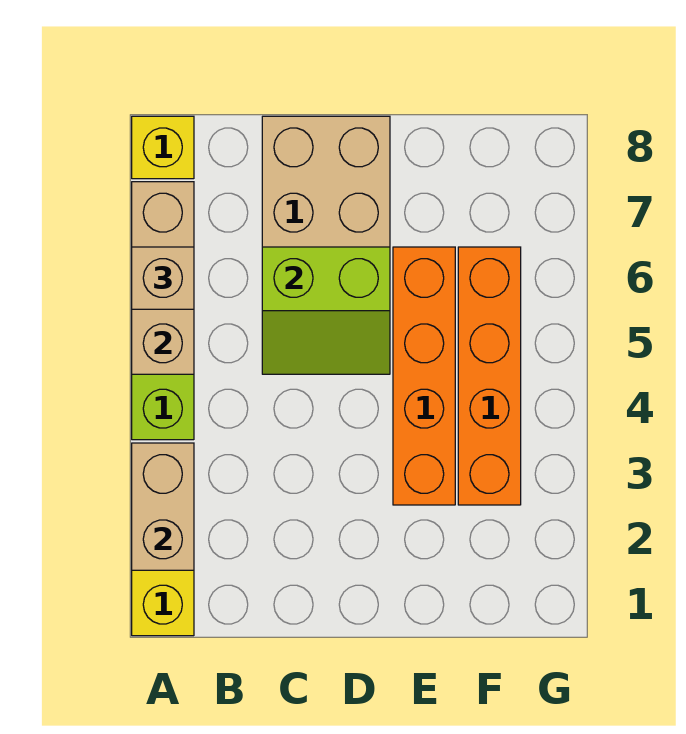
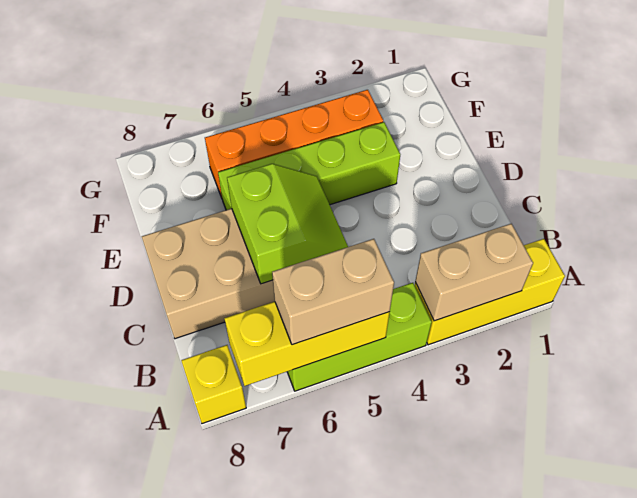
tan brick A5:A7 level 2 -> yellow brick A5:A7 level 2
tan brick A6 level 3 -> tan brick A5:A6 level 3
orange brick E3:E6 level 1 -> lime brick E3:E6 level 1

